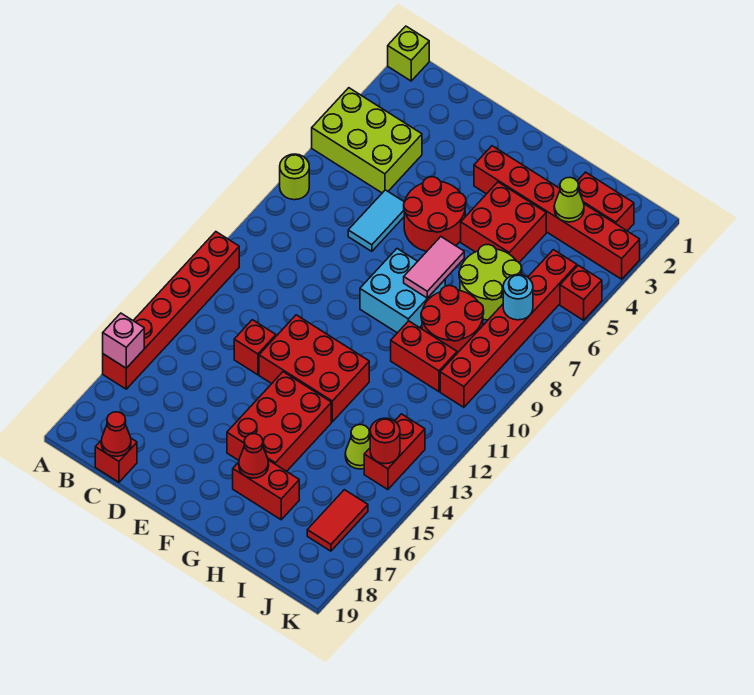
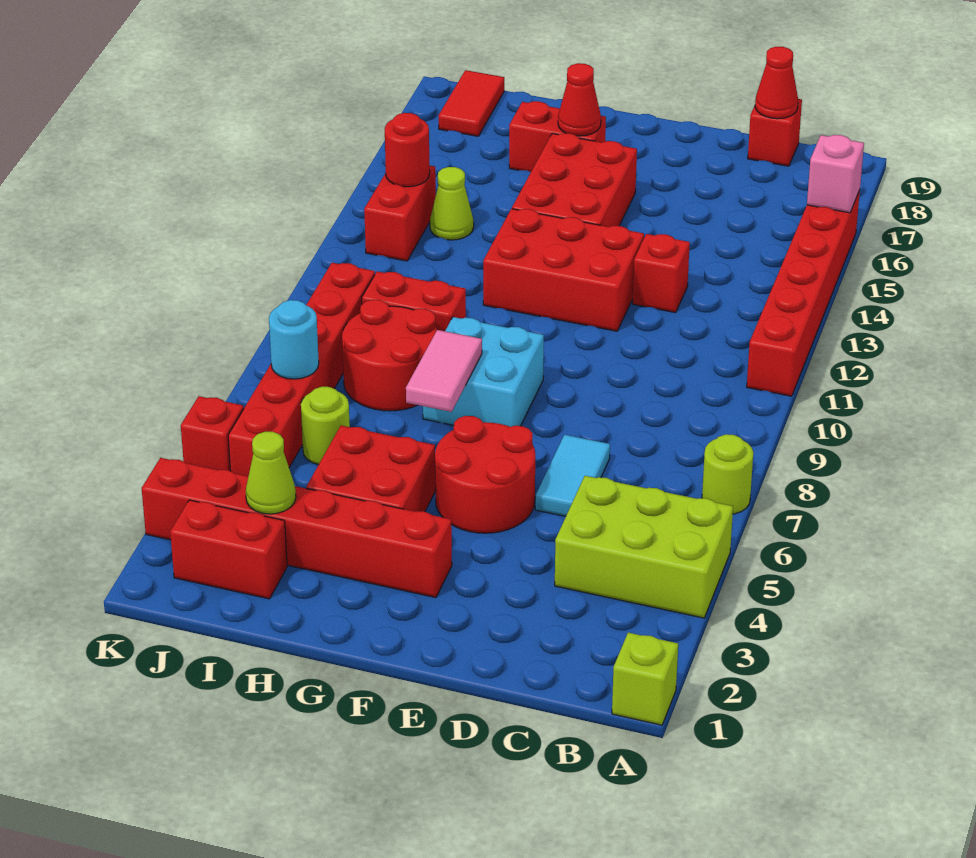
lime round brick H6:I7 level 1 -> lime round brick I6 level 1
red tile J16:J17 level 1 -> red tile J18:J19 level 1

